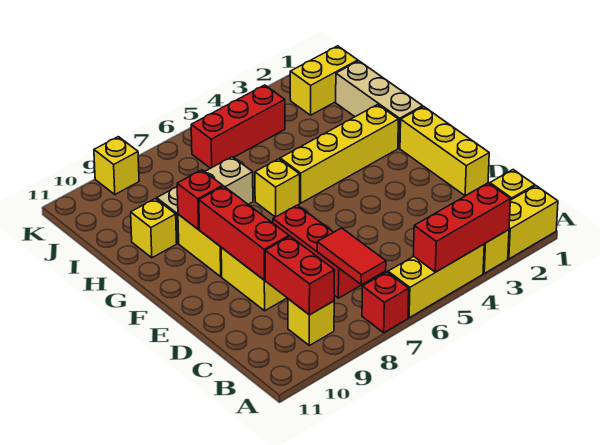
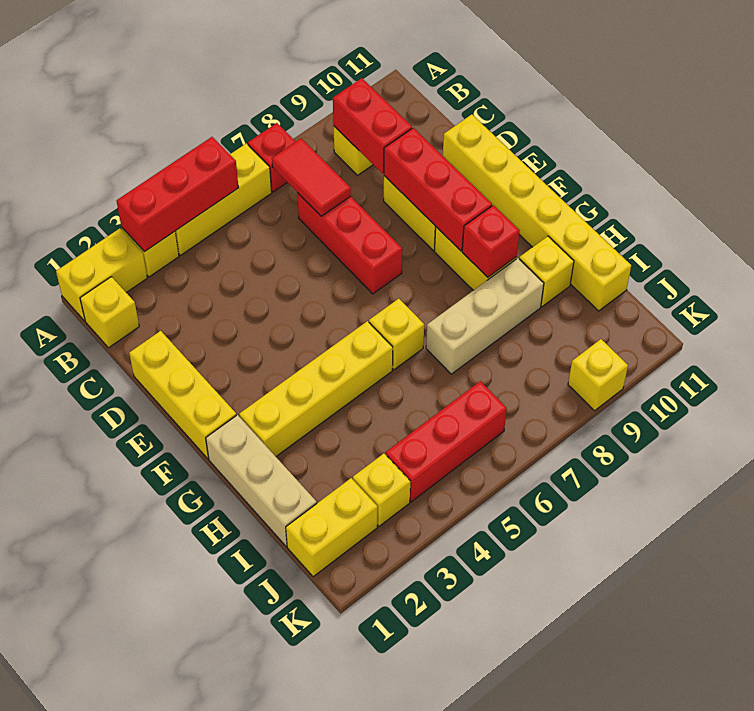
none -> yellow brick D11:I11 level 1
none -> yellow brick J3 level 1

